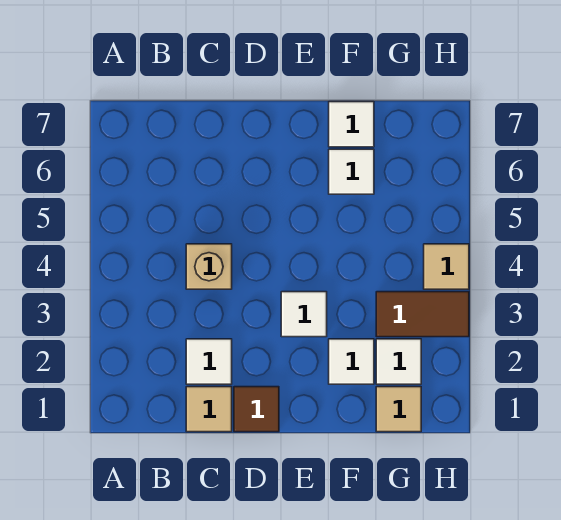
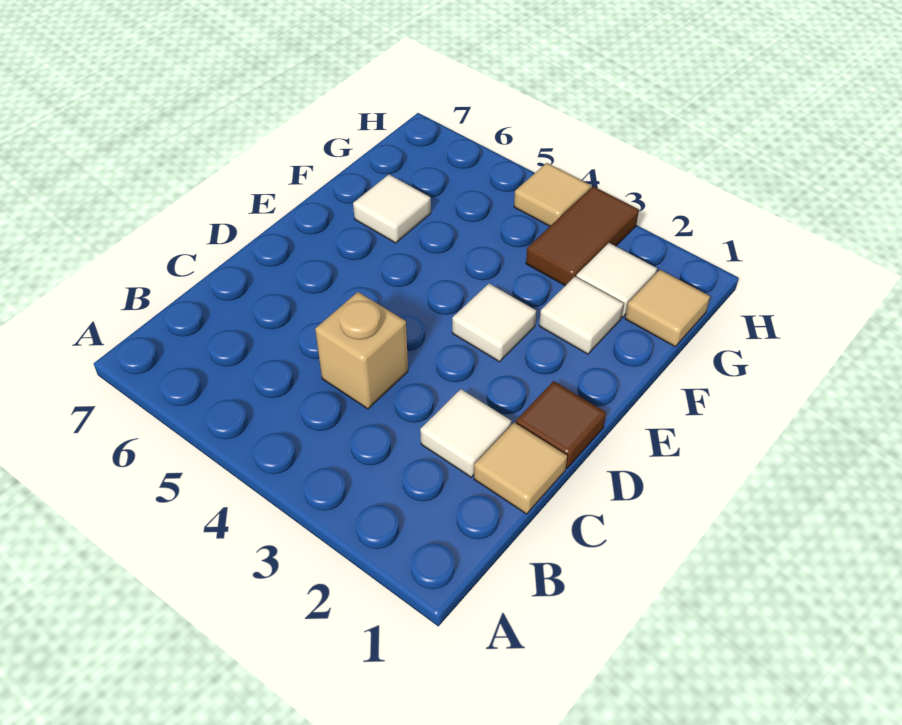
white tile F7 level 1 -> none

